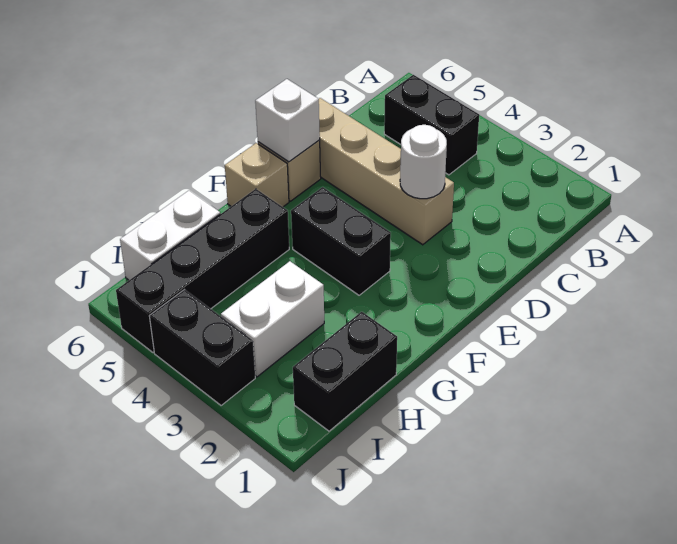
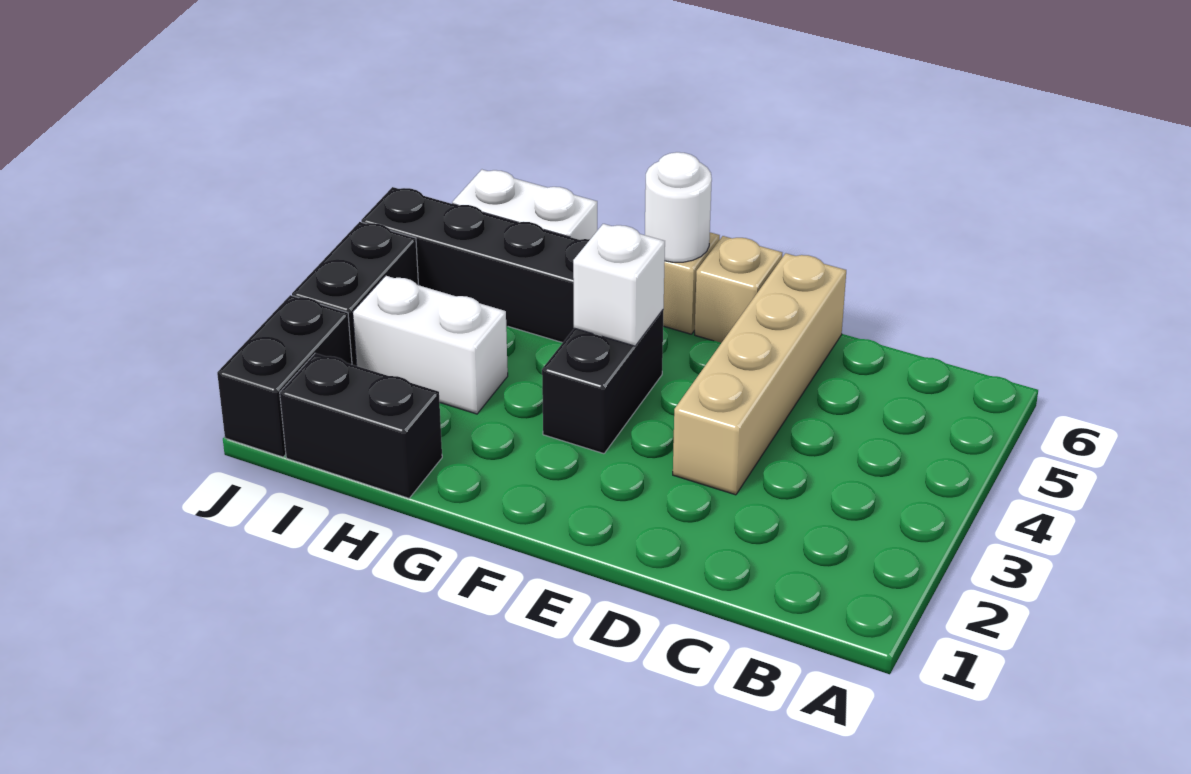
black brick B4:B5 level 1 -> black brick J1:J2 level 1
white round brick D3 level 2 -> white round brick F6 level 2
white brick E6 level 2 -> white brick F4 level 2

